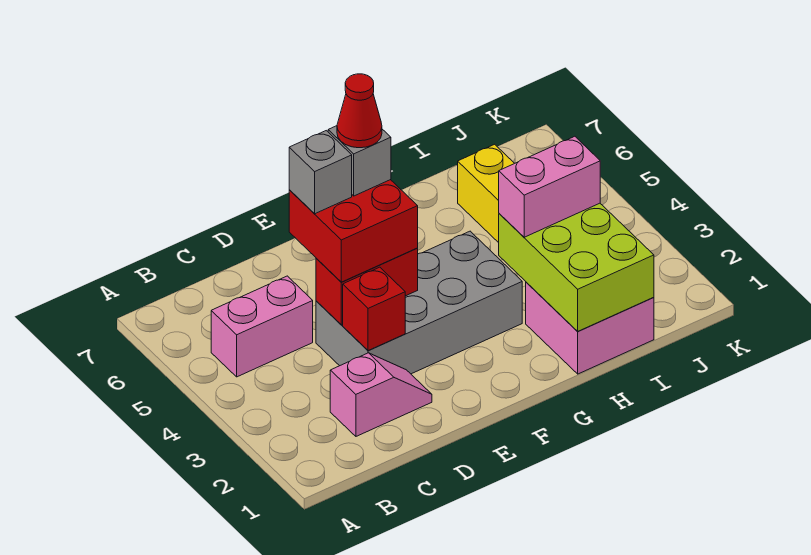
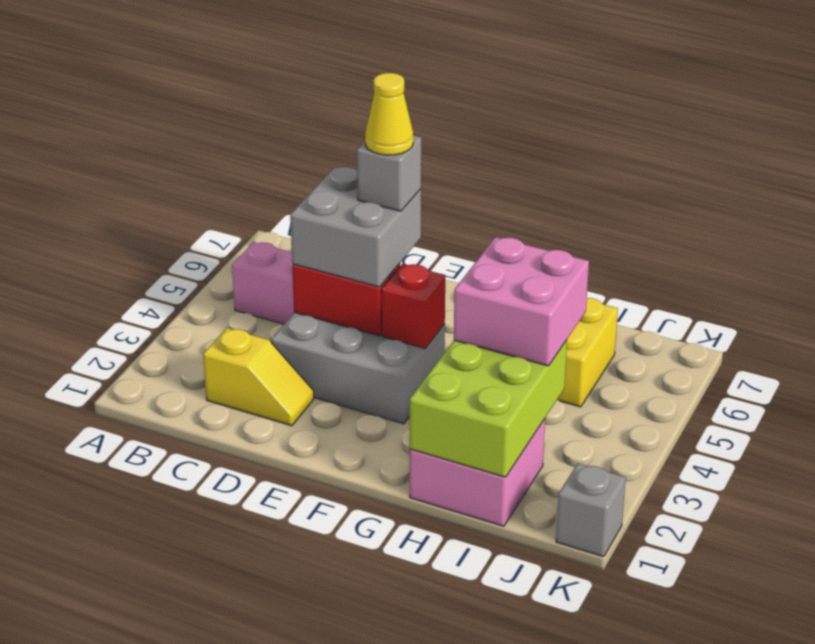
pink slope C2:D2 level 1 top C -> yellow slope C2:D2 level 1 top C
grey brick D3:G4 level 1 -> grey brick D3:F4 level 1
red brick D3 level 2 -> red brick F4 level 2
red brick D4:E5 level 3 -> grey brick D4:E5 level 3
grey brick D5 level 4 -> grey brick K1 level 1
red cone E5 level 5 -> yellow cone E5 level 5
pink brick H3:I3 level 3 -> pink brick H3:I4 level 3

